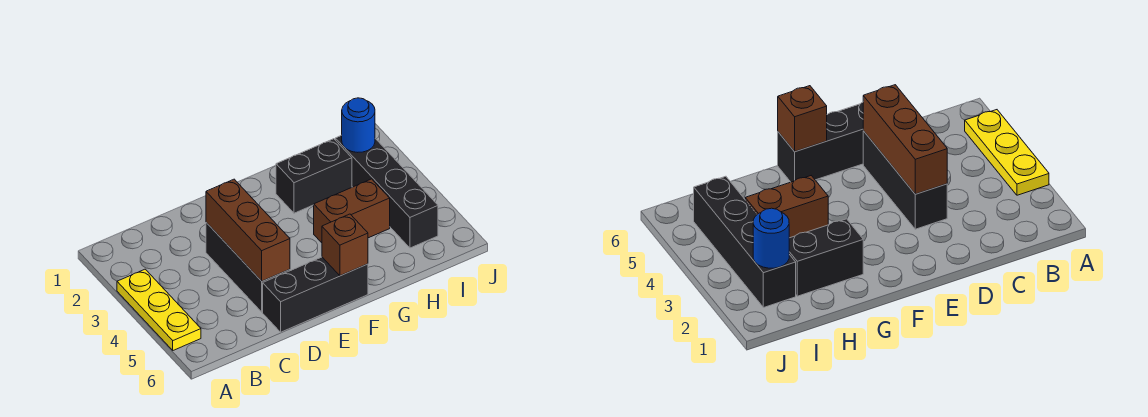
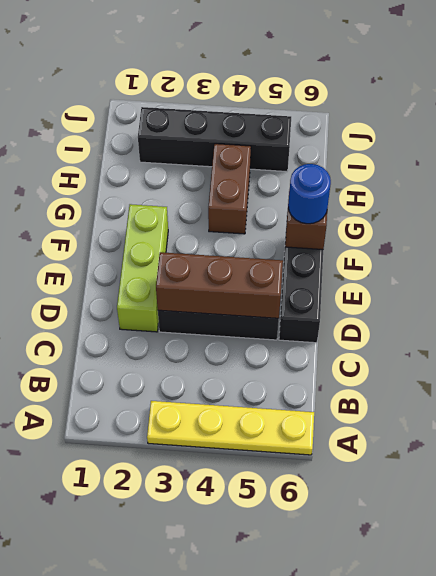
yellow plate A3:A5 level 1 -> yellow plate A3:A6 level 1
none -> lime brick D2:F2 level 1
black brick G2:H2 level 1 -> none
blue round brick I2 level 2 -> blue round brick F6 level 3

